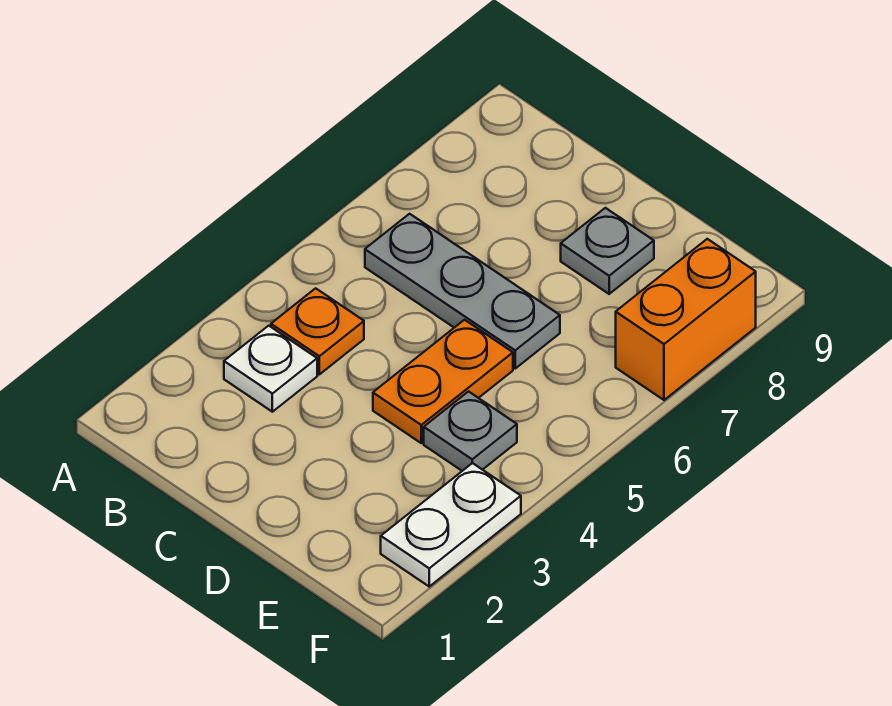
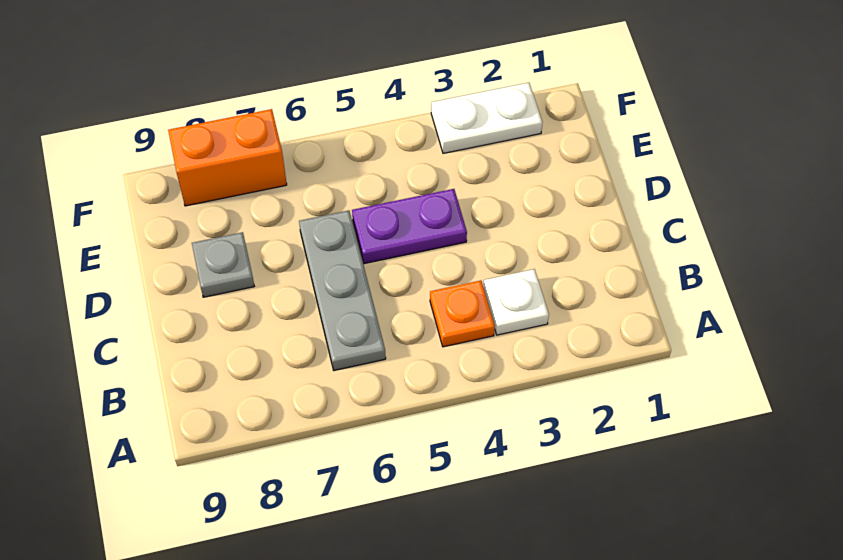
orange plate D4:D5 level 1 -> purple plate D4:D5 level 1
grey plate E4 level 1 -> none

